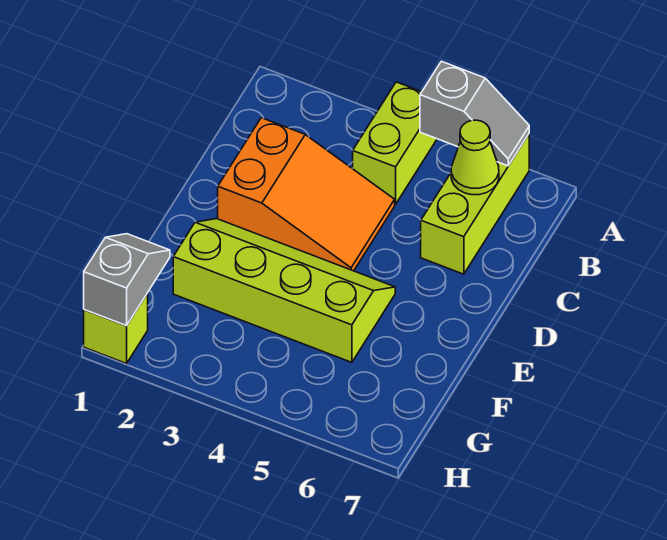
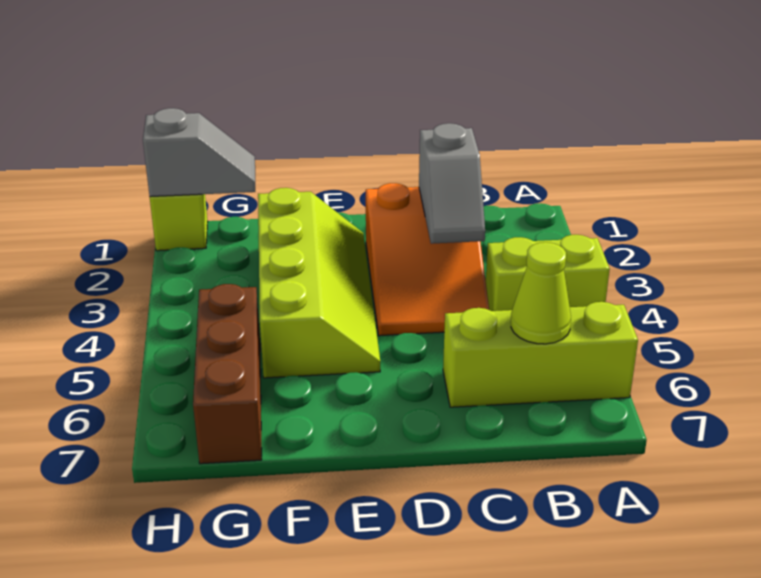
grey slope A5:A6 level 2 top 5 -> grey slope C2:C3 level 2 top 2
none -> brown brick G5:G7 level 1

